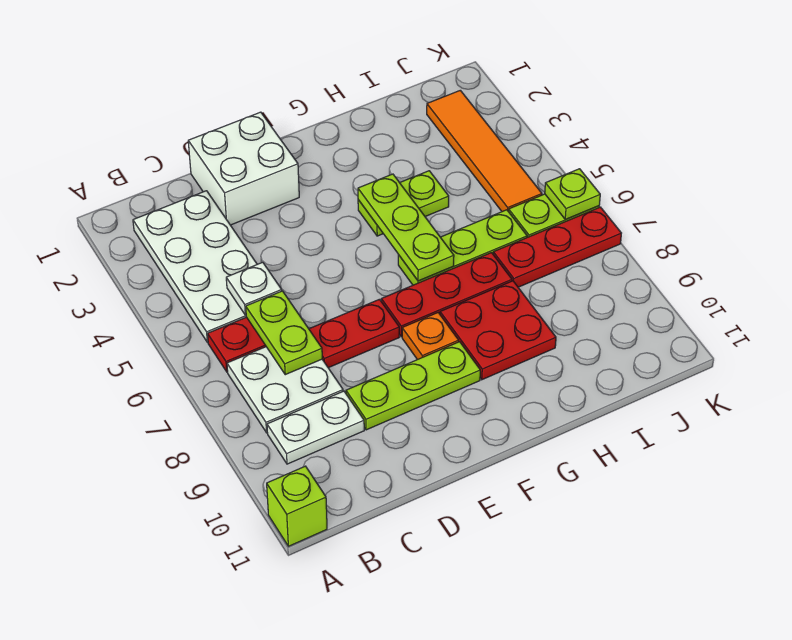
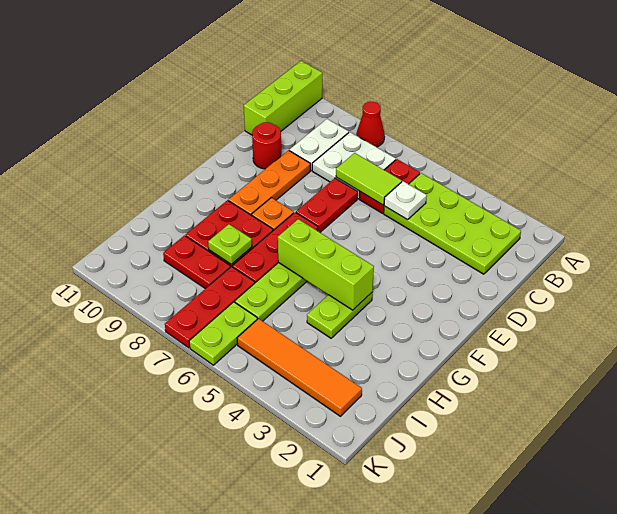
none -> red cone A8 level 1
lime brick A11 level 1 -> lime brick A11:C11 level 1
white plate B2:C5 level 1 -> lime plate B2:C5 level 1
lime plate C6:C7 level 2 -> lime tile C6:C7 level 2
white brick D1:E2 level 1 -> none
lime plate D9:F9 level 1 -> orange plate D9:F9 level 1
none -> red round brick D10 level 1
lime plate G4:G6 level 2 -> lime brick G4:G6 level 2
none -> red plate I8:I9 level 1
lime plate K6 level 2 -> lime plate H8 level 2

